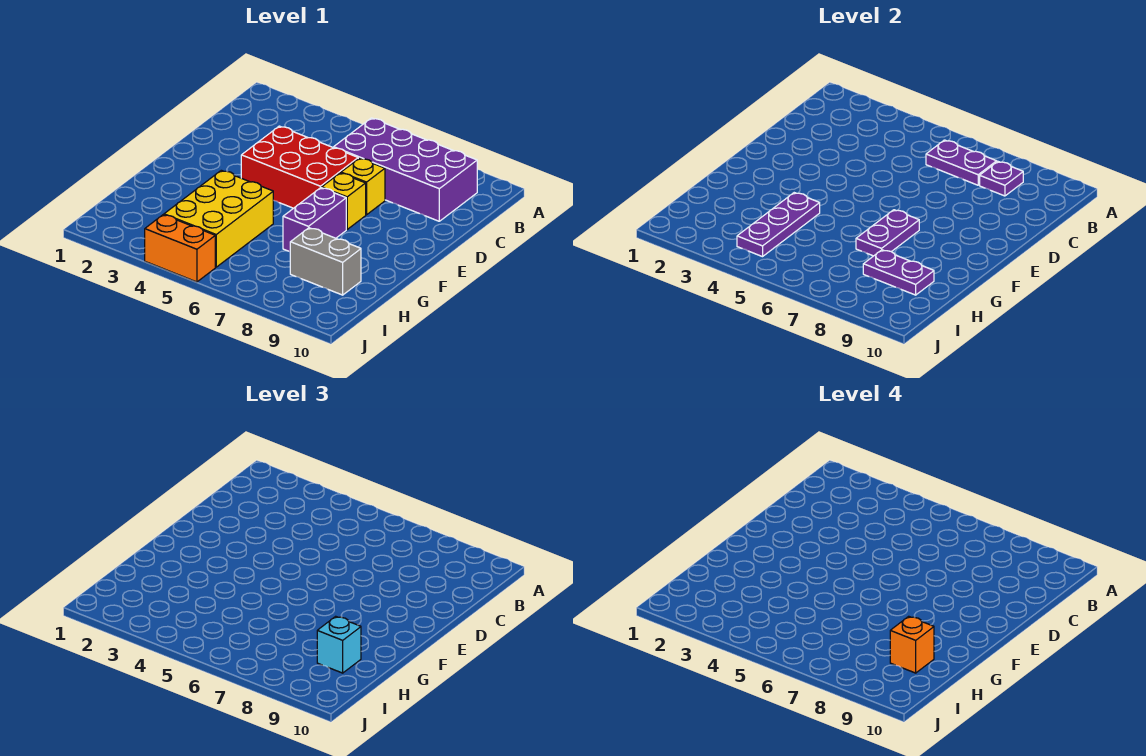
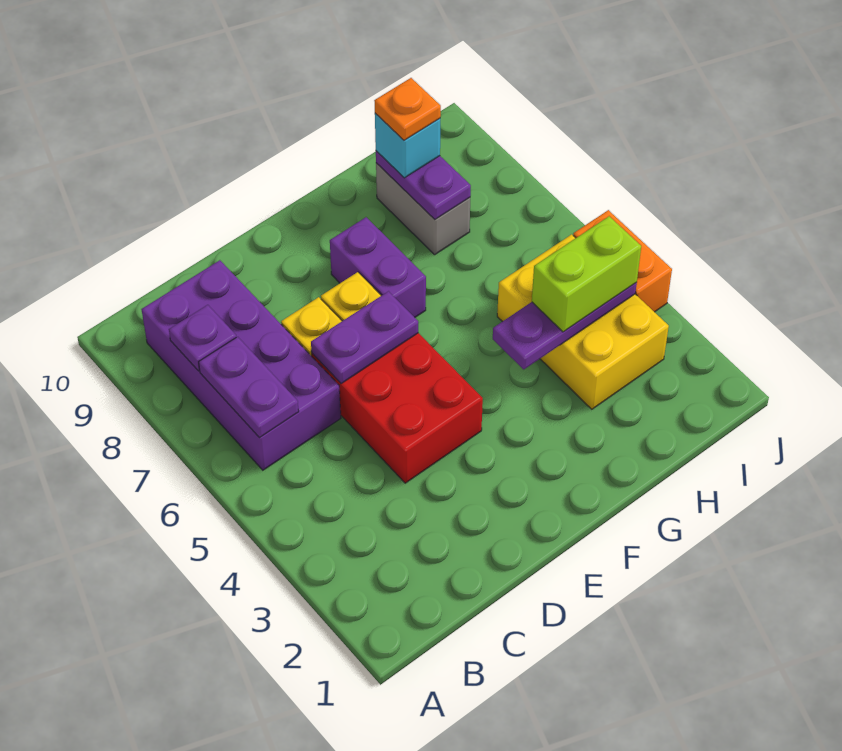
purple brick F7:G7 level 1 -> purple brick F7:F8 level 1
purple plate F7:G7 level 2 -> purple plate D6:E6 level 2
yellow brick G4:I5 level 1 -> yellow brick H3:I5 level 1
none -> lime brick H4:I4 level 3
orange brick H9 level 4 -> orange plate H9 level 4

